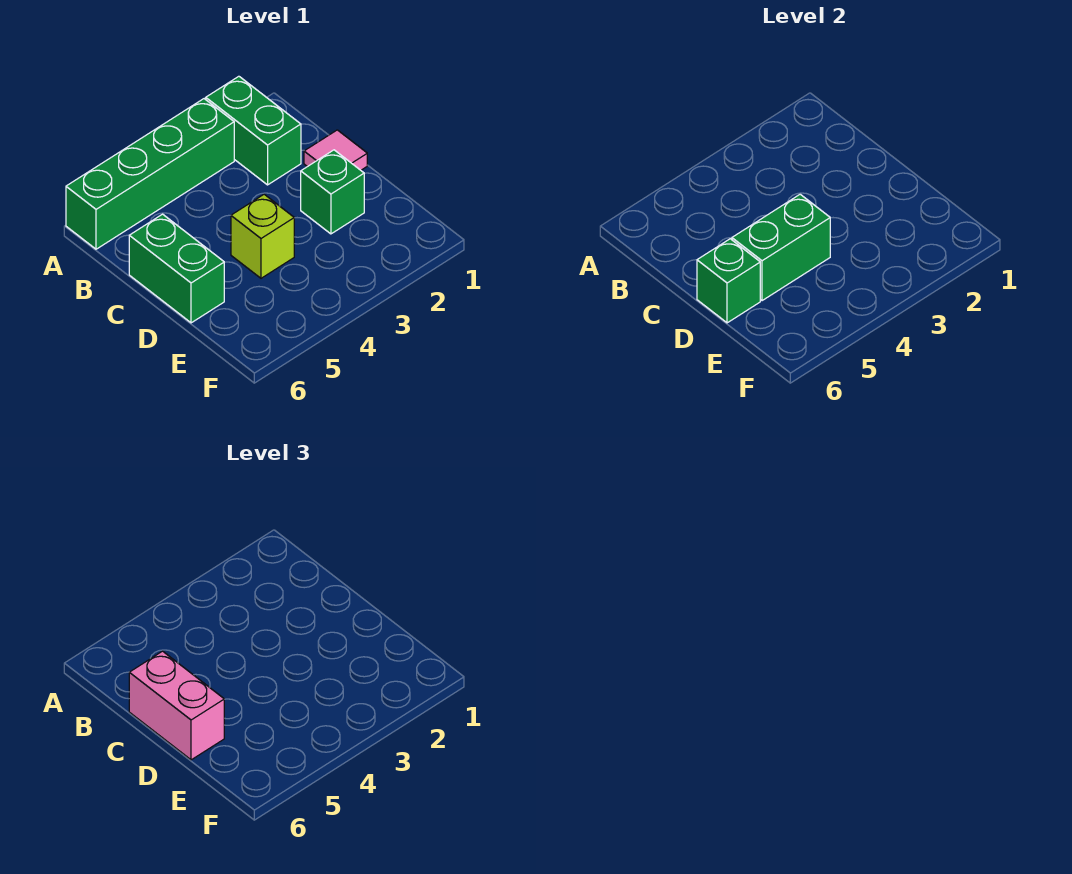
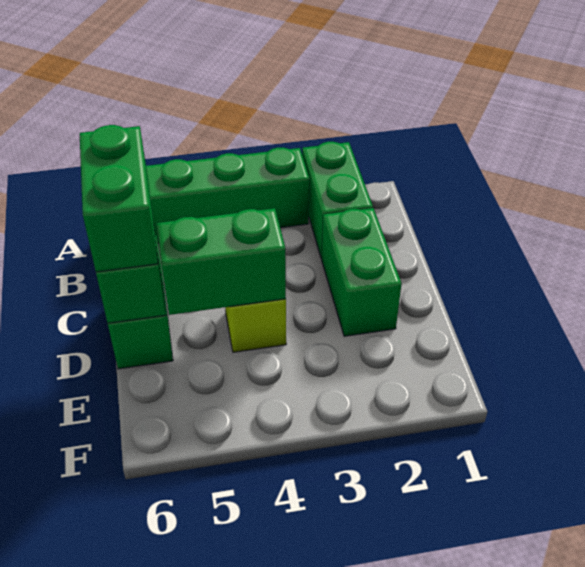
pink tile C1 level 1 -> none
pink brick C6:D6 level 3 -> green brick C6:D6 level 3
green brick D2 level 1 -> green brick C2:D2 level 1

